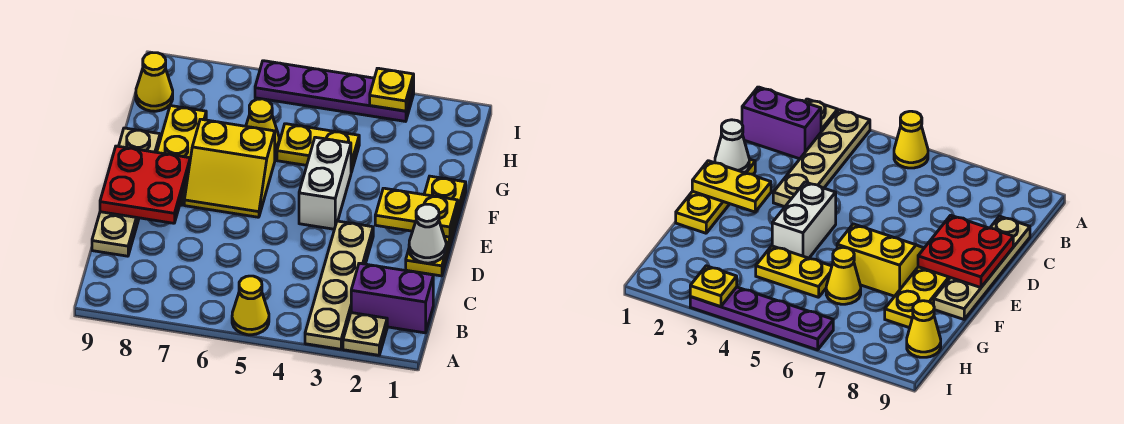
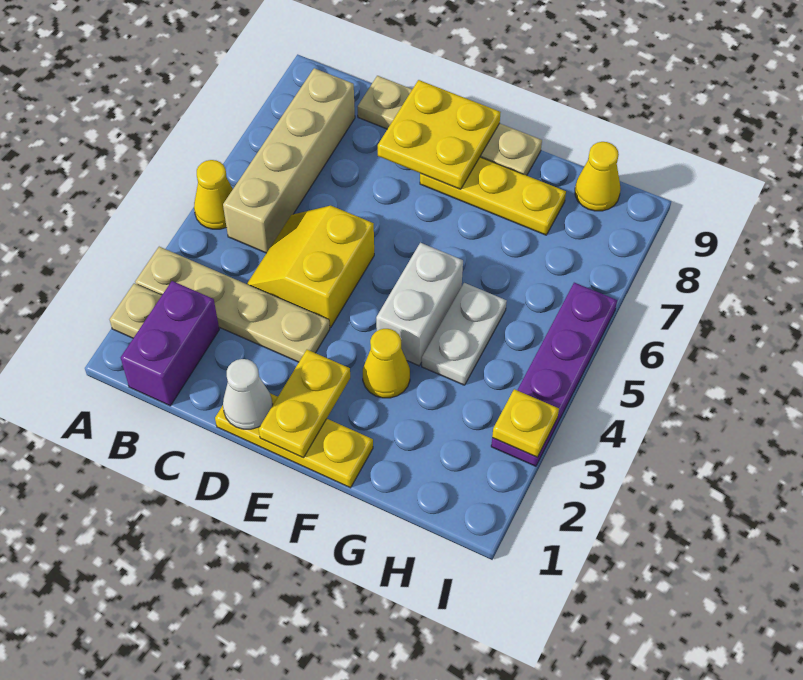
none -> tan brick B5:B8 level 1
red plate D8:E9 level 2 -> yellow plate D8:E9 level 2
white brick E4:F4 level 1 -> white brick F4:F5 level 1
yellow slope E6:F7 level 1 top F -> yellow slope C4:D5 level 1 top D
yellow plate G4:G5 level 1 -> white plate G4:G5 level 1
yellow cone G6 level 1 -> yellow cone F3 level 1

